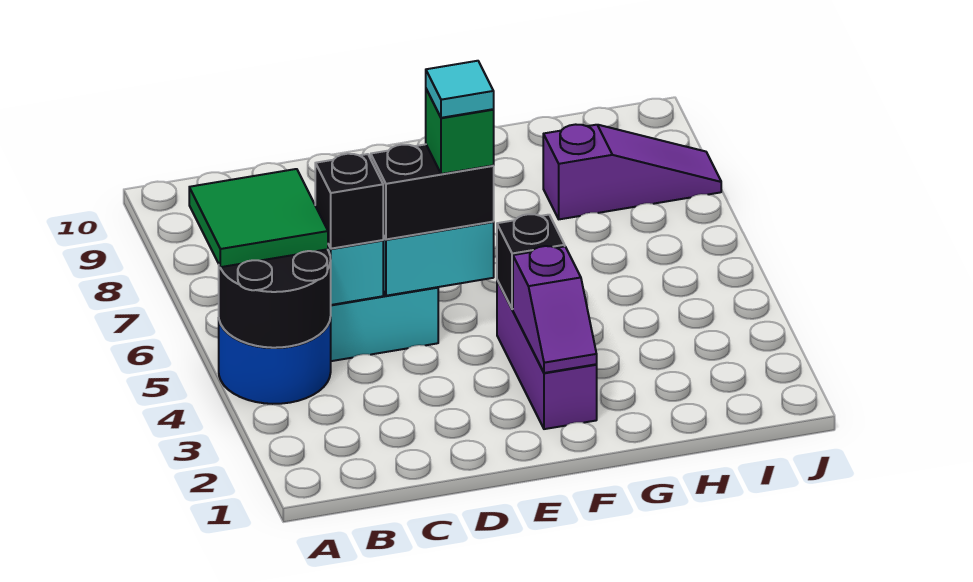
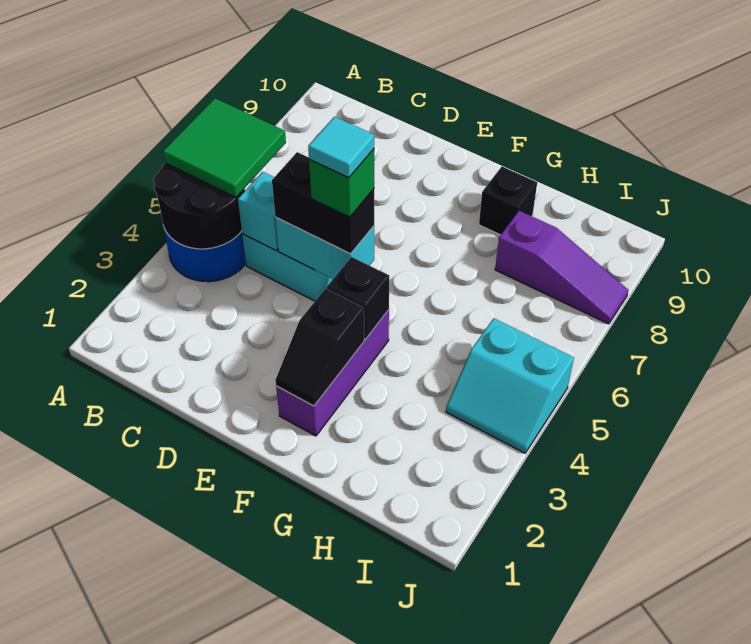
black brick C5 level 3 -> black brick G9 level 1
purple slope F2:F3 level 2 top 3 -> black slope F2:F3 level 2 top 3
none -> cyan slope I4:J5 level 1 top 5

